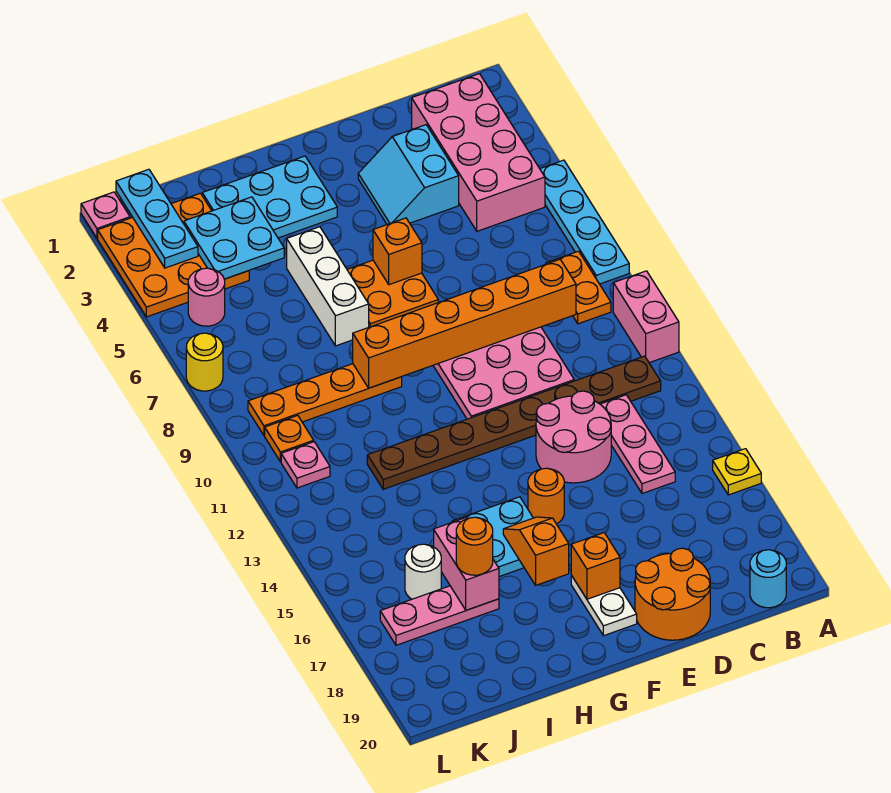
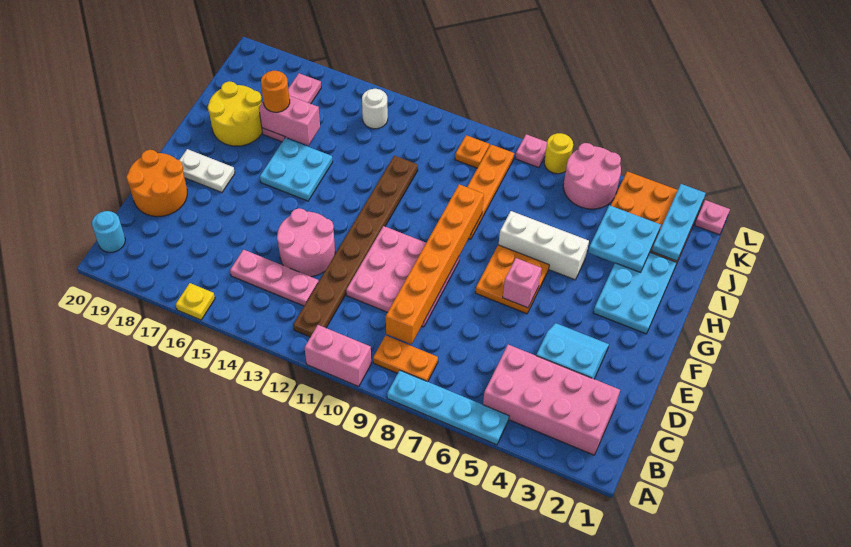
orange brick F6 level 2 -> pink brick F6 level 2
orange round brick F15 level 1 -> none
orange brick F18 level 2 -> none
orange slope G16:G17 level 2 top 17 -> none
none -> yellow round brick H18:I19 level 1
white round brick J16 level 1 -> white round brick K14 level 1
cyan plate K1:K3 level 2 -> cyan plate J2:L2 level 2
pink round brick K5 level 1 -> pink round brick K5:L6 level 1
pink plate K11 level 1 -> pink plate L8 level 1

